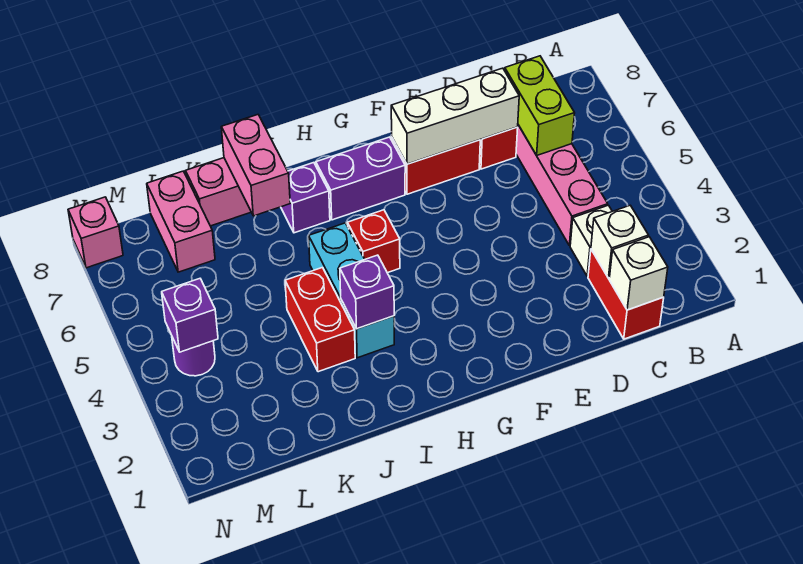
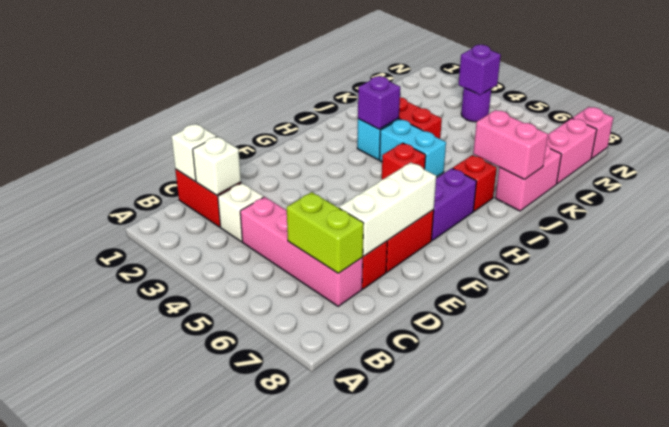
purple brick I7 level 1 -> red brick I7 level 1
pink brick L7:L8 level 1 -> pink brick L8:M8 level 1

